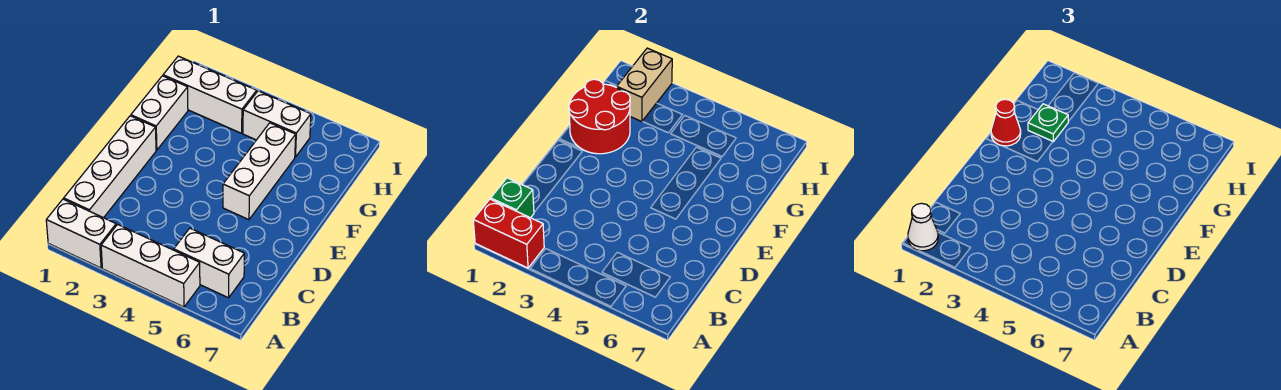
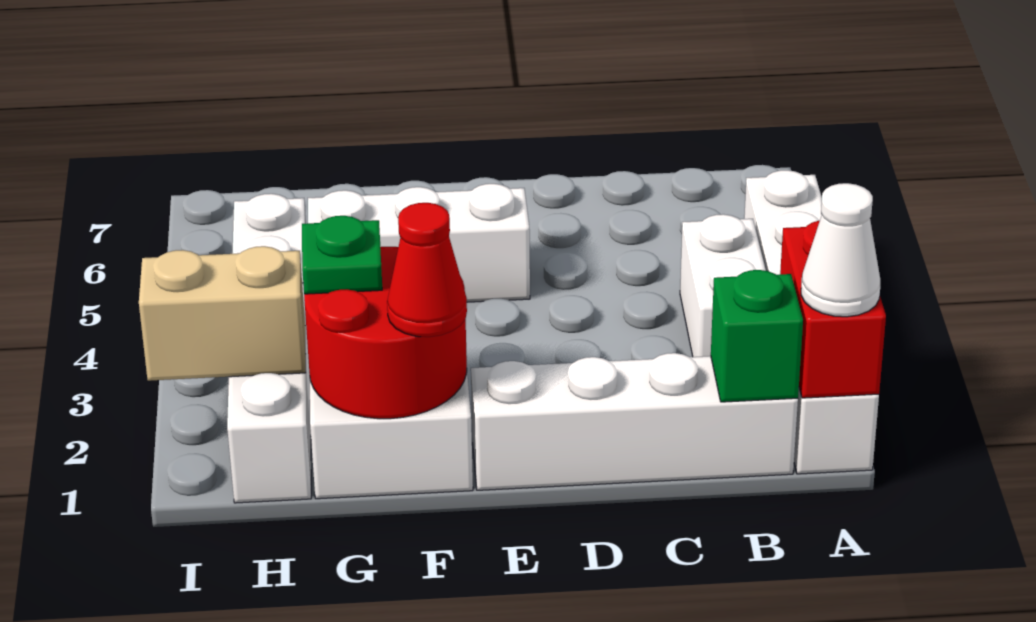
white brick B5:B6 level 1 -> white brick B3:B4 level 1

